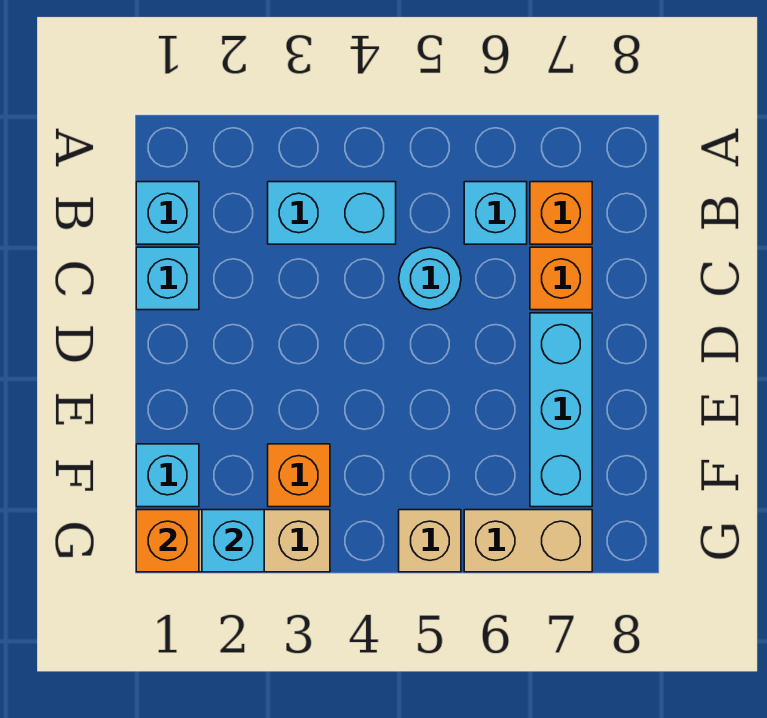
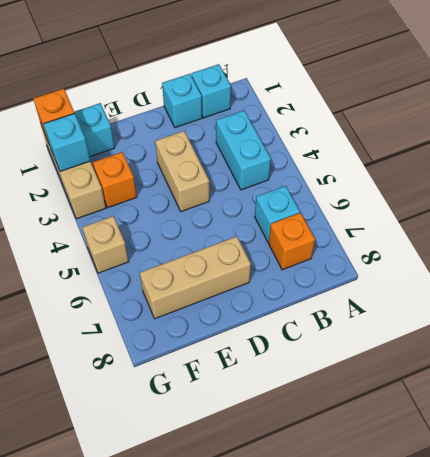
cyan round brick C5 level 1 -> none
orange brick C7 level 1 -> none
cyan brick D7:F7 level 1 -> tan brick D7:F7 level 1
tan brick G6:G7 level 1 -> tan brick D3:D4 level 1

